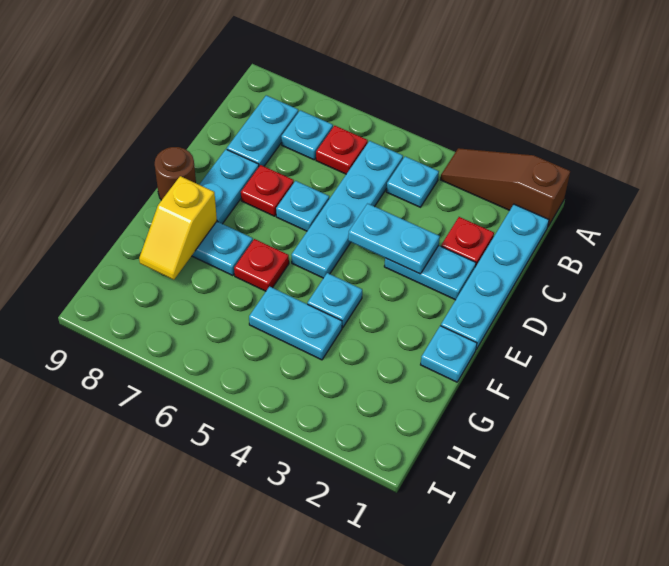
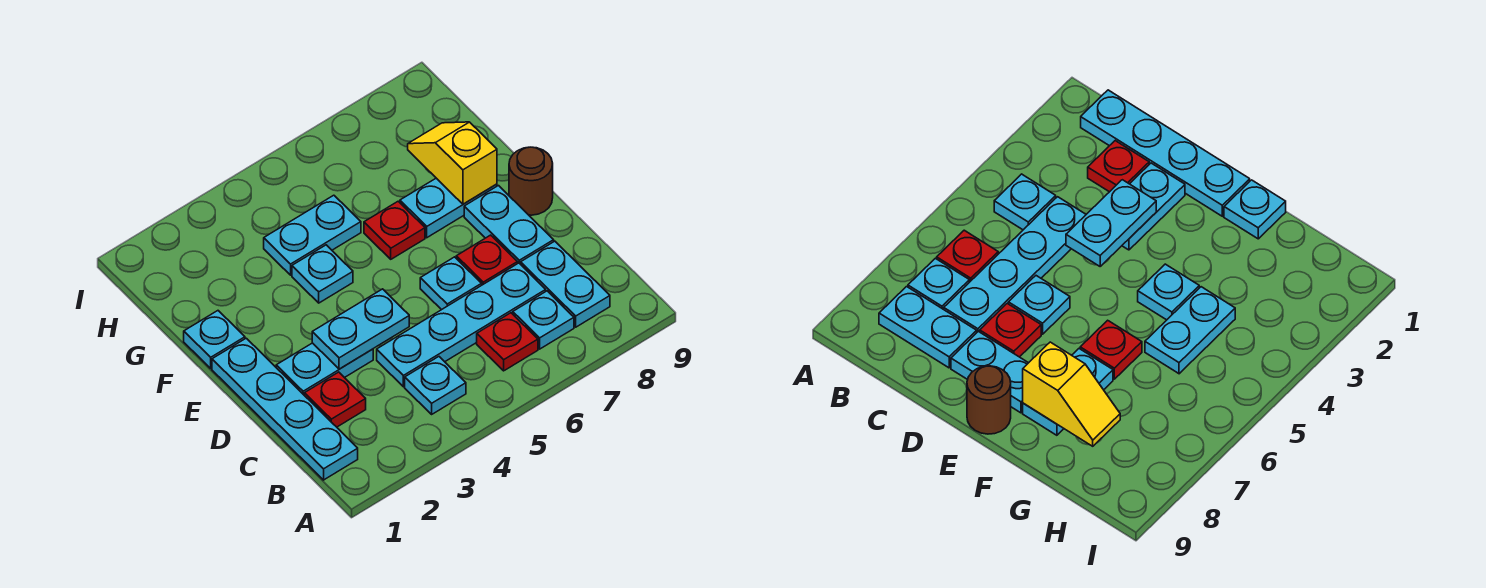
brown slope A1:A3 level 1 top 1 -> none
cyan plate B5:E5 level 1 -> cyan plate C4:C7 level 1

